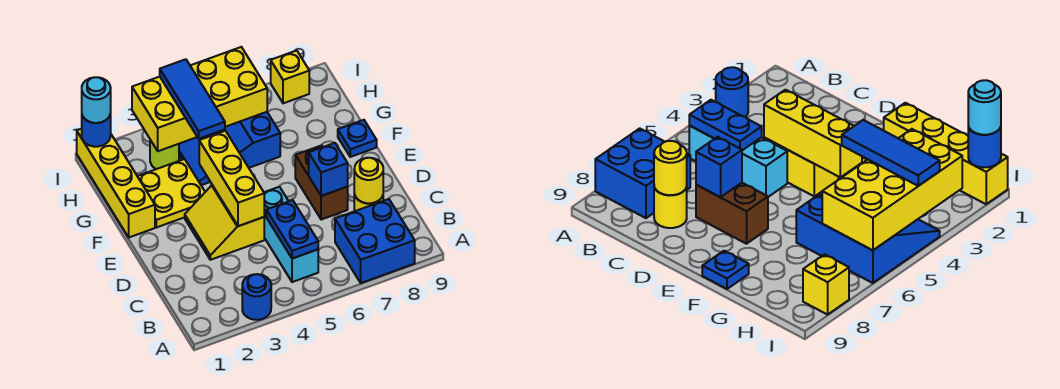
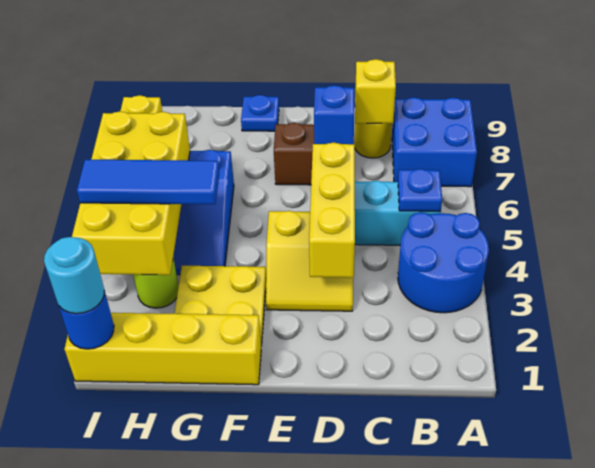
blue round brick A3 level 1 -> blue round brick A3:B4 level 1
blue plate B5:C5 level 2 -> blue plate B5 level 2
yellow round brick C8 level 2 -> yellow brick C8 level 2
yellow brick D4:F4 level 2 -> yellow brick D3:D5 level 2

